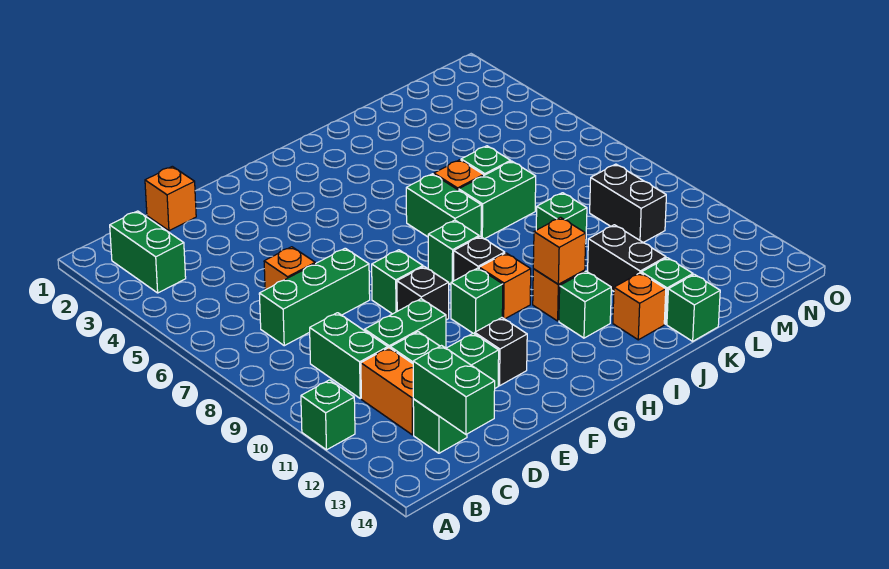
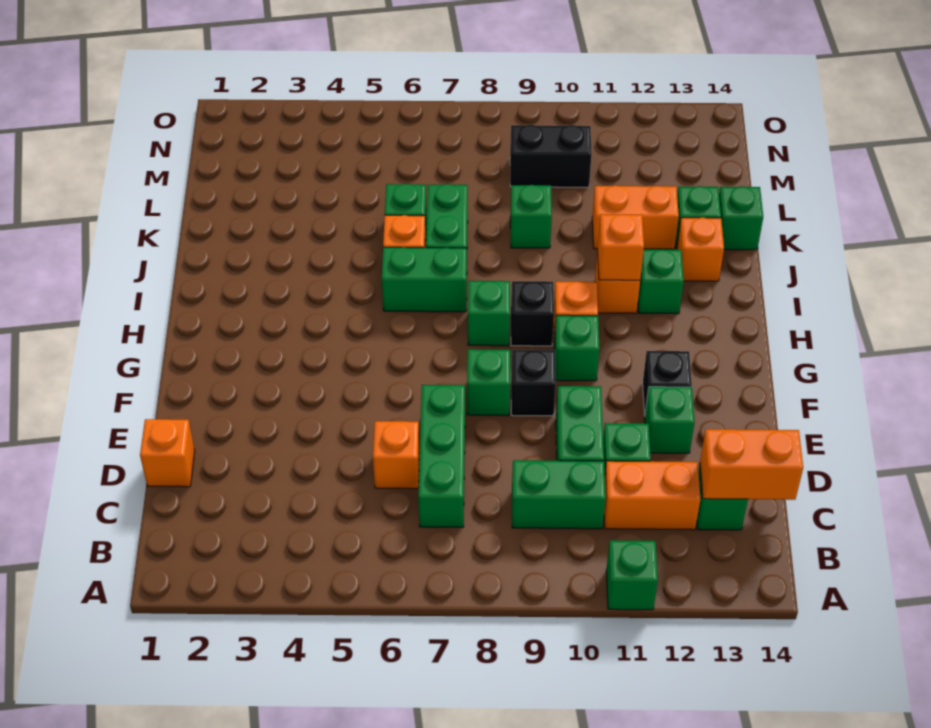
green brick B2:B3 level 1 -> none
green brick C13:C14 level 2 -> orange brick C13:C14 level 2
black brick K11:K12 level 1 -> orange brick K11:K12 level 1

